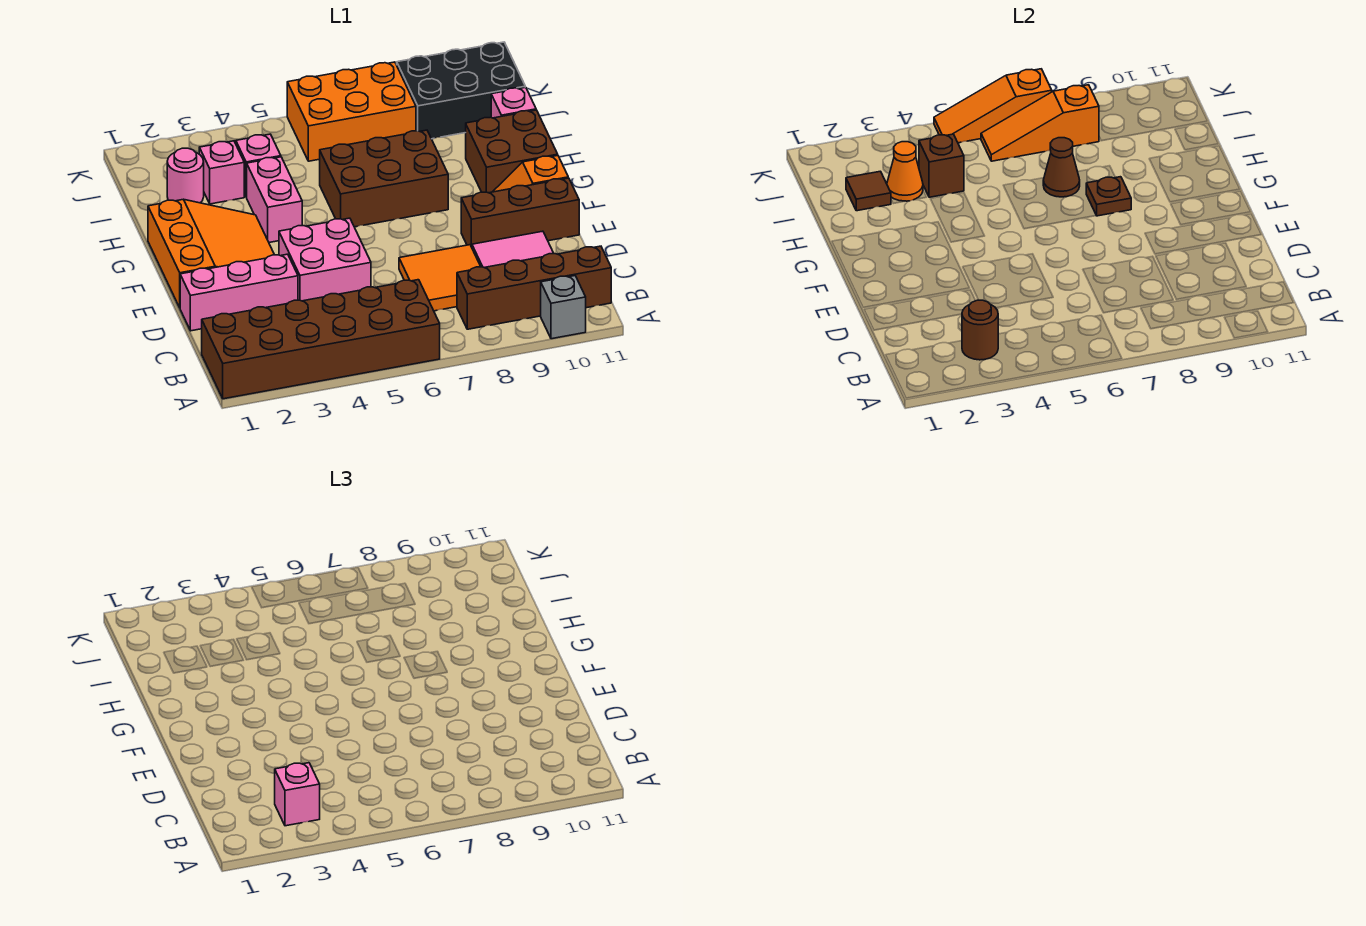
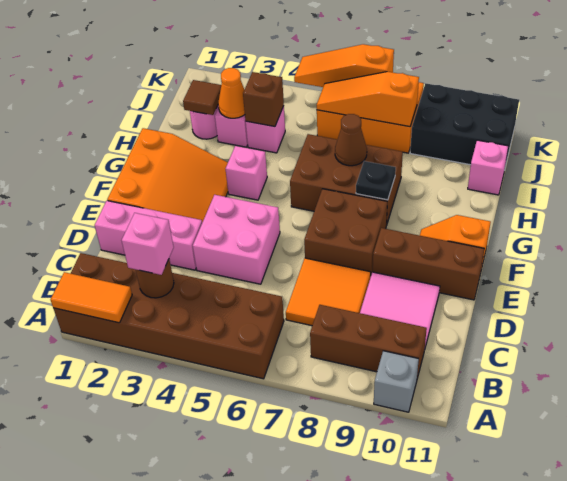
none -> orange tile A1:A2 level 2
brown brick B8:B11 level 1 -> brown brick B8:B10 level 1
pink brick G4:H4 level 1 -> pink brick G4 level 1
brown plate G8 level 2 -> black plate G8 level 2
brown brick G10:H11 level 1 -> brown brick E7:F8 level 1

